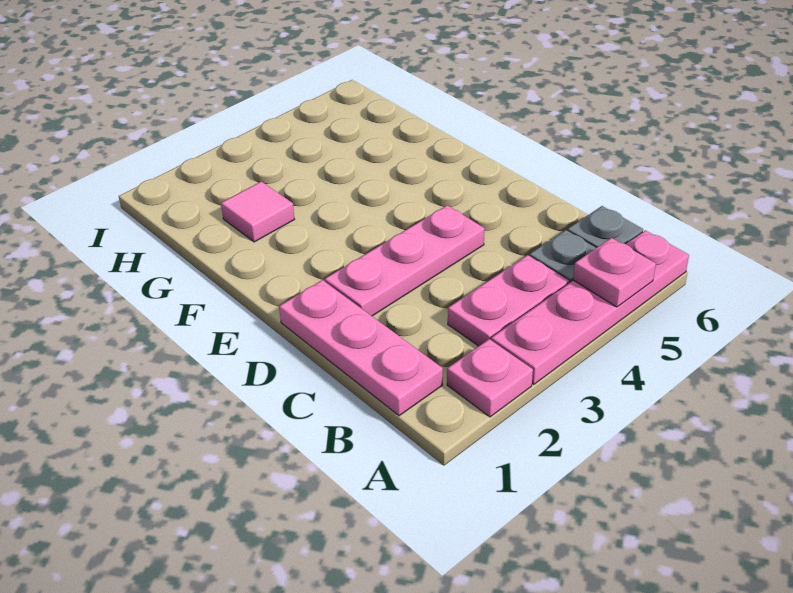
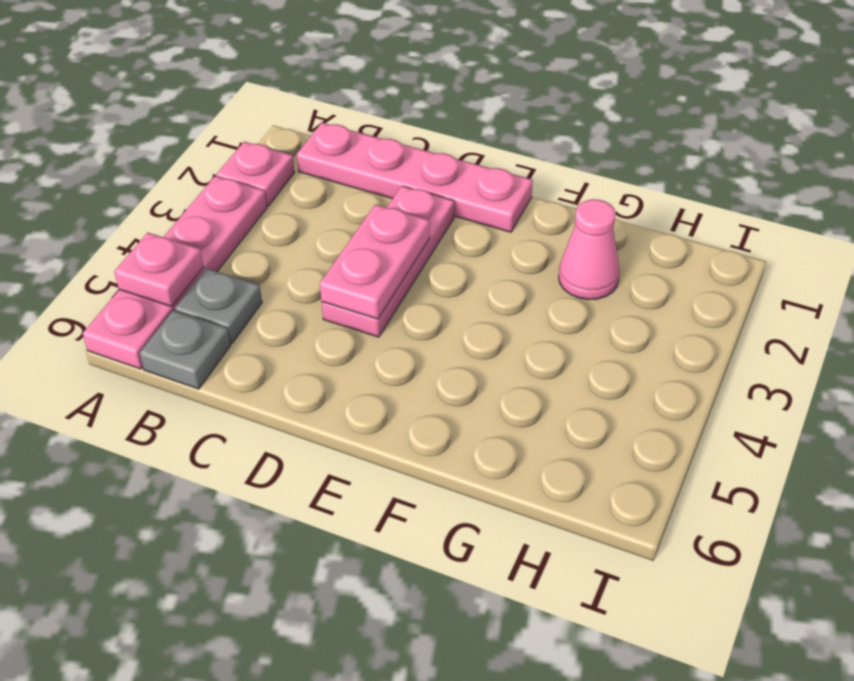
pink plate B1:D1 level 1 -> pink plate B1:E1 level 1
pink plate B3:B4 level 1 -> pink plate D3:D4 level 2
pink tile G2 level 1 -> pink cone G2 level 1

